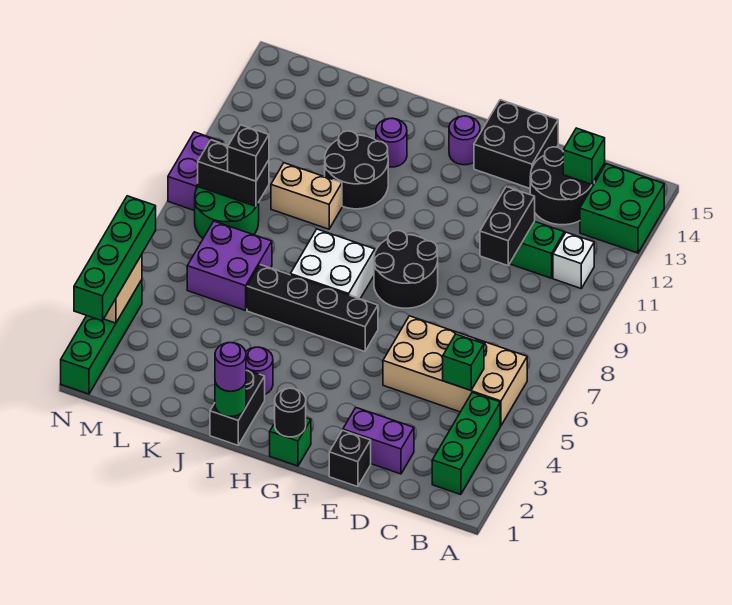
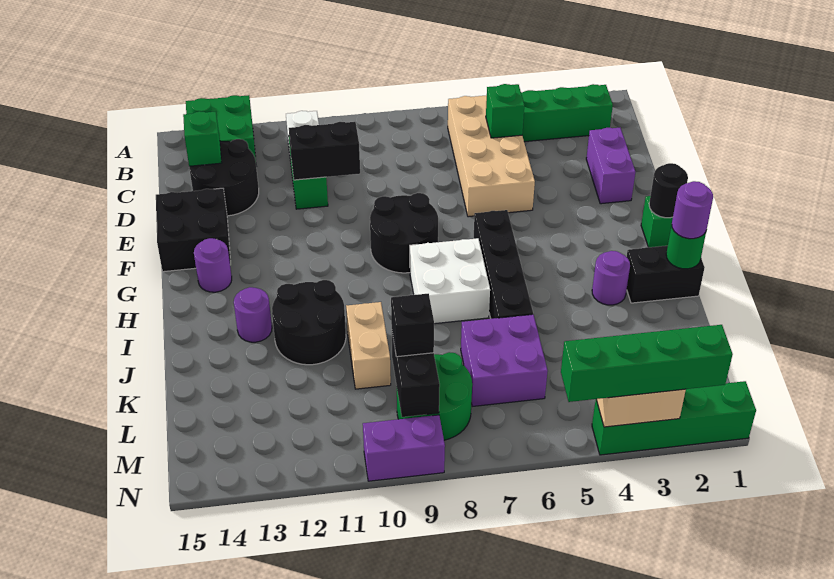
black brick E1 level 1 -> none

